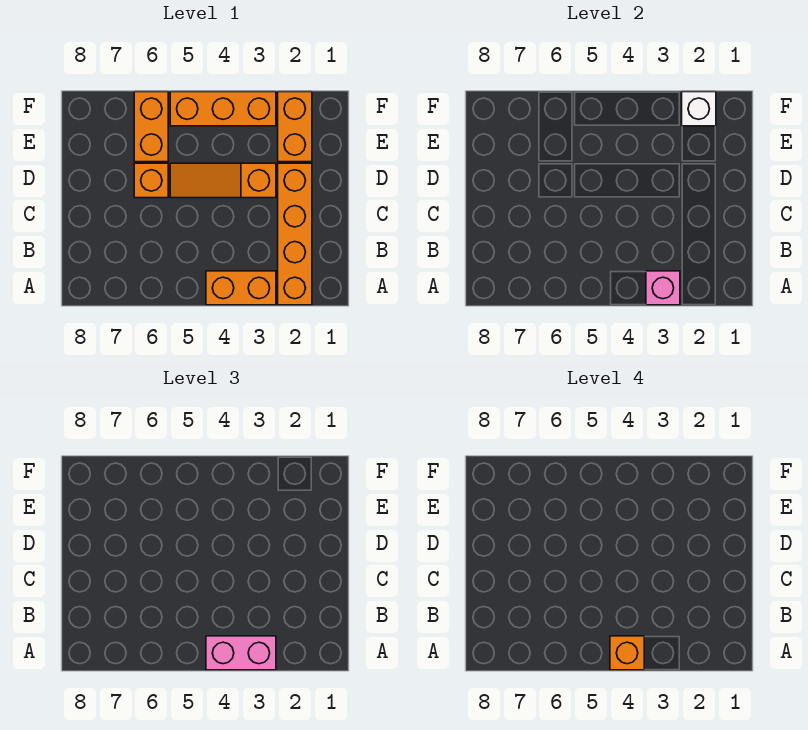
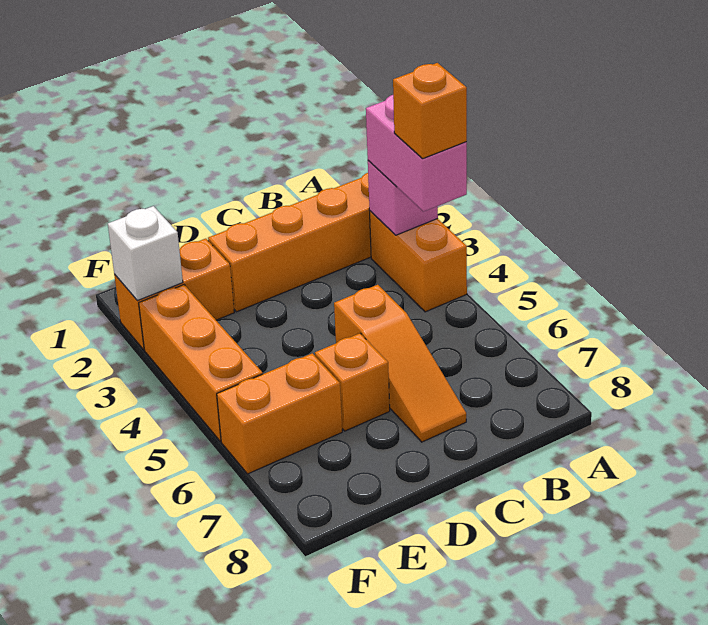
orange slope D3:D5 level 1 top 3 -> orange slope C5:C7 level 1 top 5

